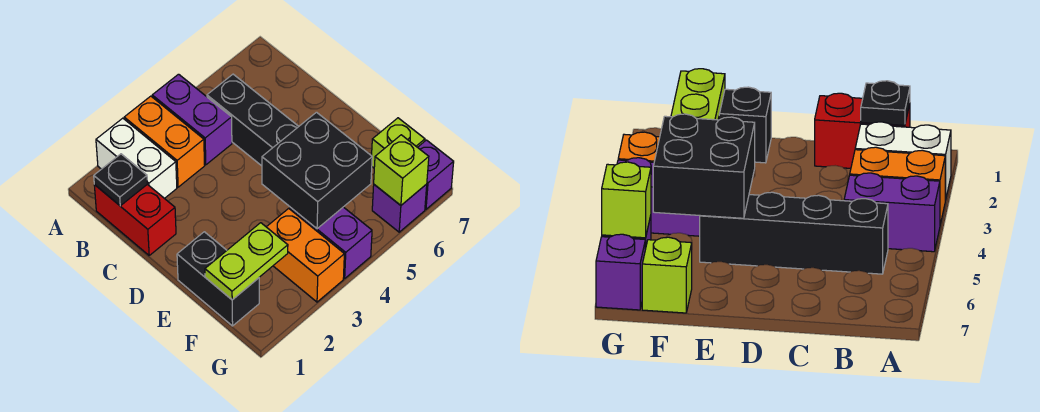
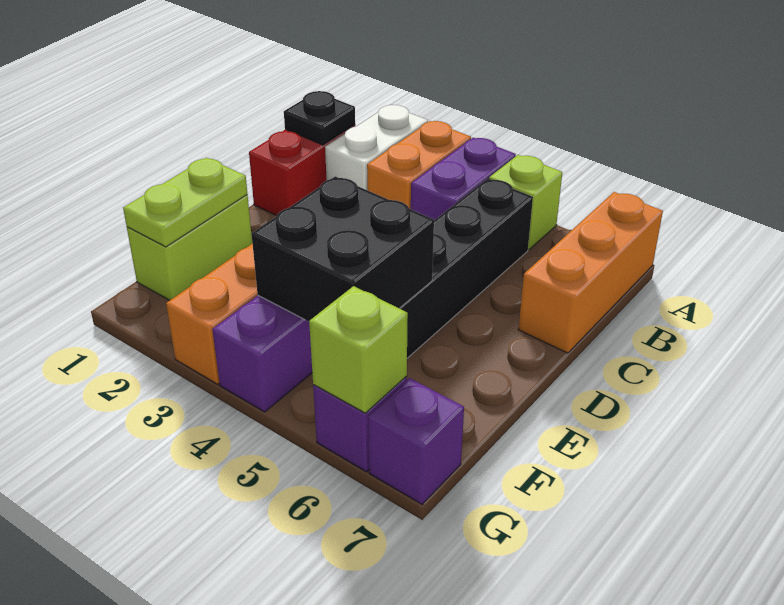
none -> orange brick A7:C7 level 1
black brick E1:F1 level 1 -> lime brick E1:F1 level 1
lime plate F1:F2 level 2 -> lime plate E1:F1 level 2
lime brick F7 level 1 -> lime brick A5 level 1

